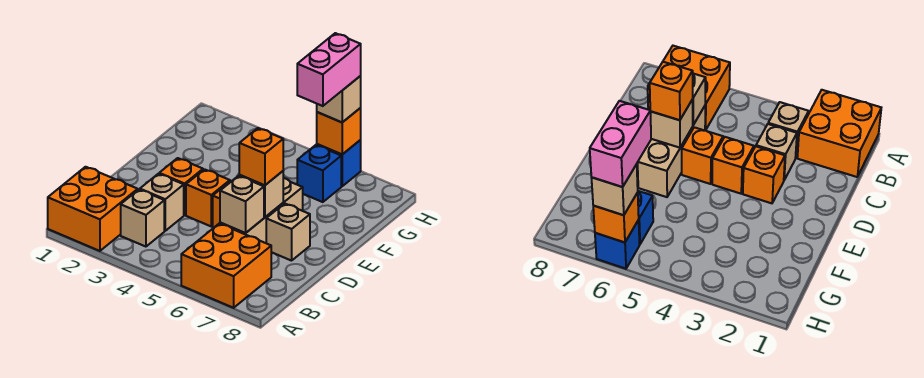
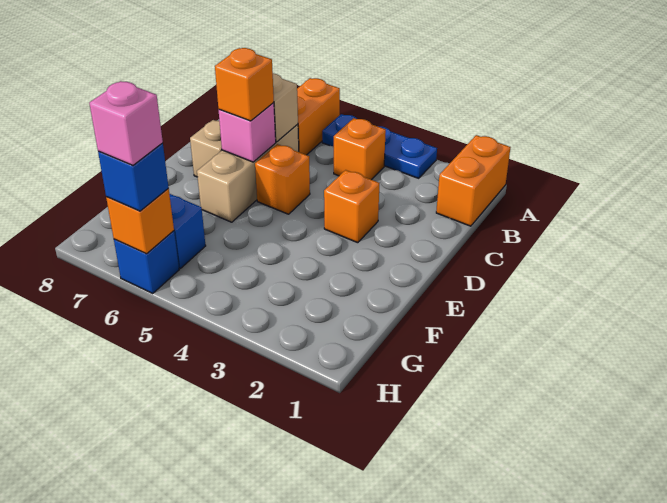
orange brick A1:B2 level 1 -> orange brick A1:B1 level 1
none -> blue plate A3:A5 level 1
orange brick A6:B7 level 1 -> orange brick A6:B6 level 1
tan brick B3 level 1 -> none
tan brick C3 level 1 -> none
orange brick D4 level 1 -> orange brick B4 level 1
tan brick D6 level 2 -> pink brick D6 level 2
pink brick G6:H6 level 4 -> pink brick H6 level 4
tan brick H6 level 3 -> blue brick H6 level 3

